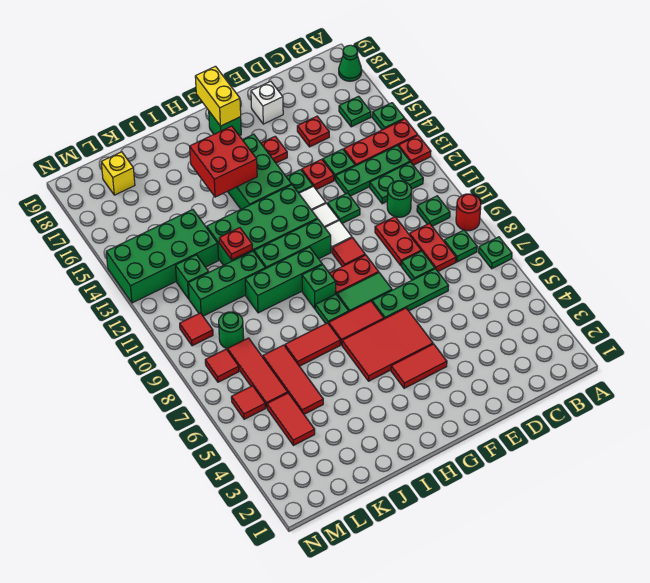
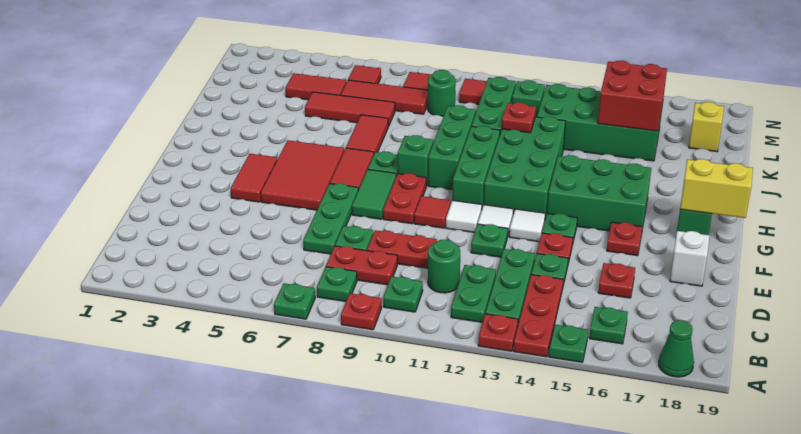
red round brick A9 level 1 -> red plate A9 level 1
red brick H15:I16 level 2 -> red brick K15:L16 level 2
green brick K13:N14 level 1 -> green brick K13:L16 level 1

